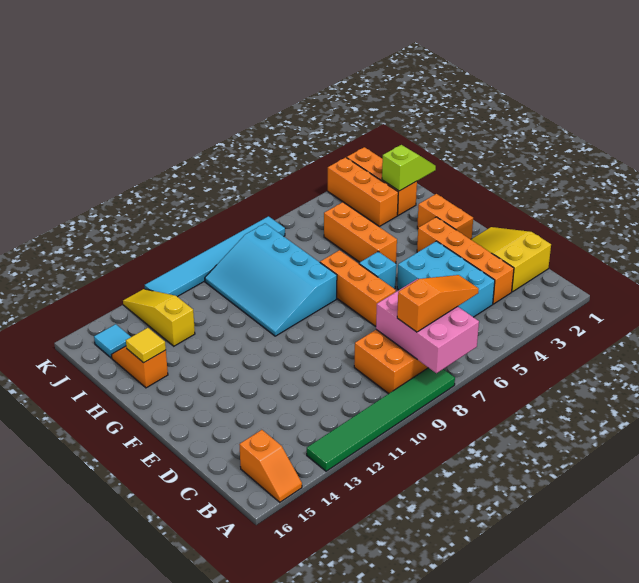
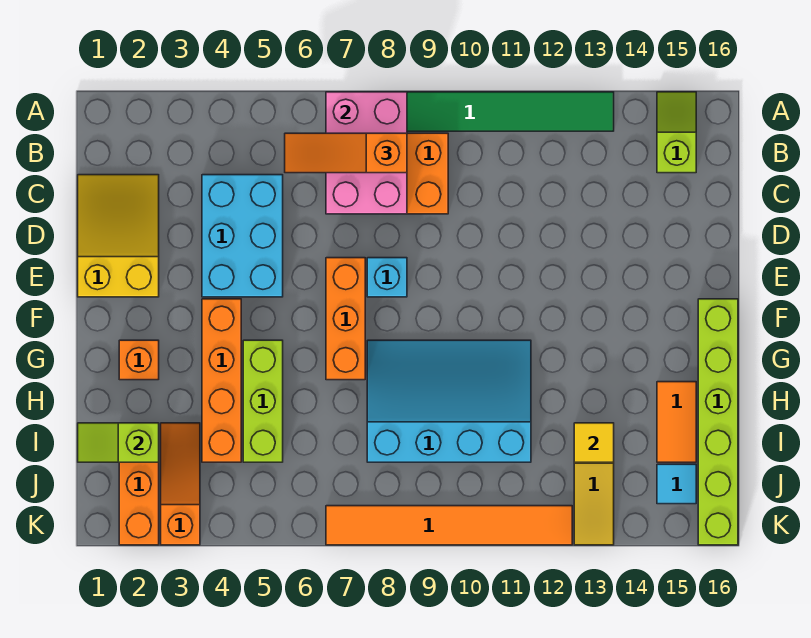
orange slope A15:B15 level 1 top B -> lime slope A15:B15 level 1 top B
yellow slope C1:E2 level 1 top C -> yellow slope C1:E2 level 1 top E
orange brick C3:F3 level 1 -> orange brick F4:I4 level 1
orange brick F2:G2 level 1 -> orange brick G2 level 1
cyan brick F6 level 1 -> cyan brick E8 level 1
none -> lime brick F16:K16 level 1
orange brick G5:I5 level 1 -> lime brick G5:I5 level 1
cyan slope G8:J10 level 1 top 8 -> cyan slope G8:I11 level 1 top I
orange slope H15:I15 level 1 top H -> orange tile H15:I15 level 1
yellow tile H15 level 2 -> yellow tile I13 level 2
orange brick I3:K3 level 1 -> orange slope I3:K3 level 1 top K
cyan tile K7:K12 level 1 -> orange tile K7:K12 level 1

